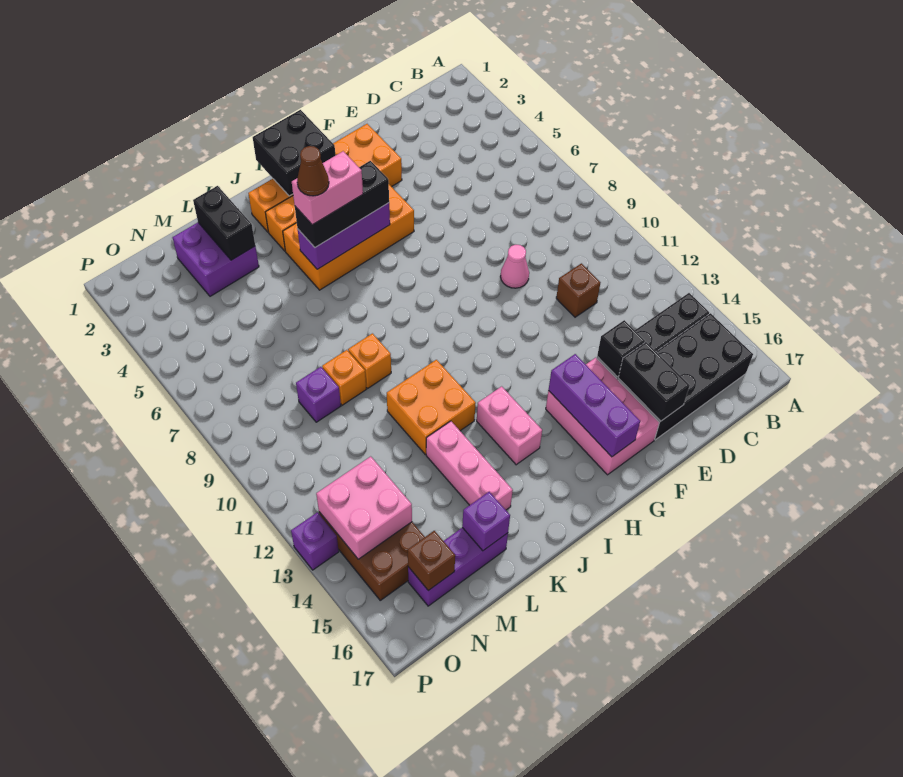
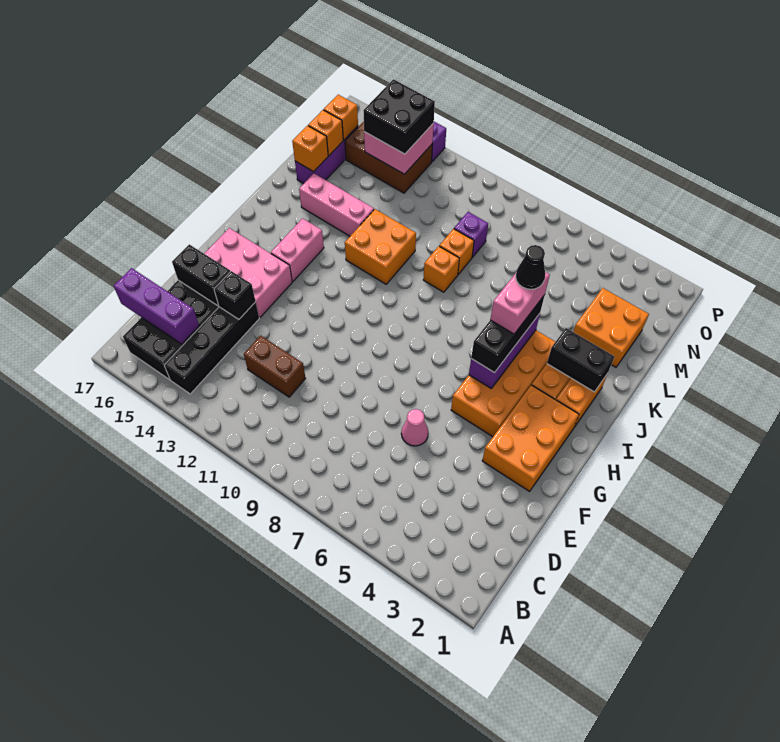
brown brick D11 level 1 -> brown brick D11:D12 level 1
pink cone E9 level 1 -> pink cone E6 level 1
purple brick G14:G16 level 2 -> purple brick C15:C17 level 2
black brick H1:I2 level 2 -> black brick N13:O14 level 3
pink brick I13:I14 level 1 -> pink brick H14:I14 level 1
brown cone J5 level 5 -> black cone J5 level 5
purple brick L2:M3 level 1 -> orange brick L2:M3 level 1
black brick L2:L3 level 2 -> black brick J2:J3 level 2
purple brick L16 level 2 -> orange brick L16 level 2
none -> orange brick M16 level 2
brown brick N16 level 2 -> orange brick N16 level 2

